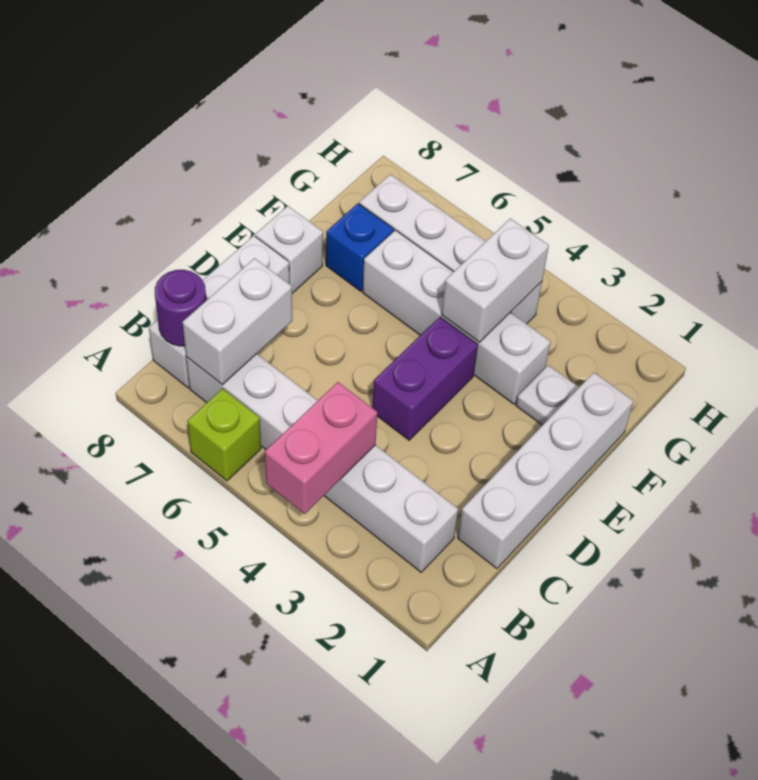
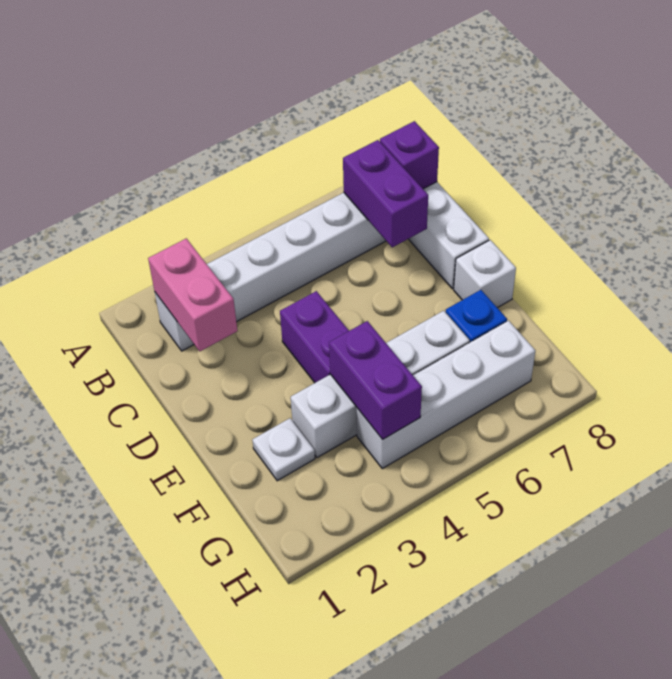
pink brick A4:B4 level 2 -> pink brick B2:C2 level 2
lime brick A6 level 1 -> none
white brick B7:C7 level 2 -> purple brick B7:C7 level 2
purple round brick B8 level 2 -> purple brick B8 level 2
white brick C1:F1 level 1 -> none
white brick F4:G4 level 2 -> purple brick F4:G4 level 2

